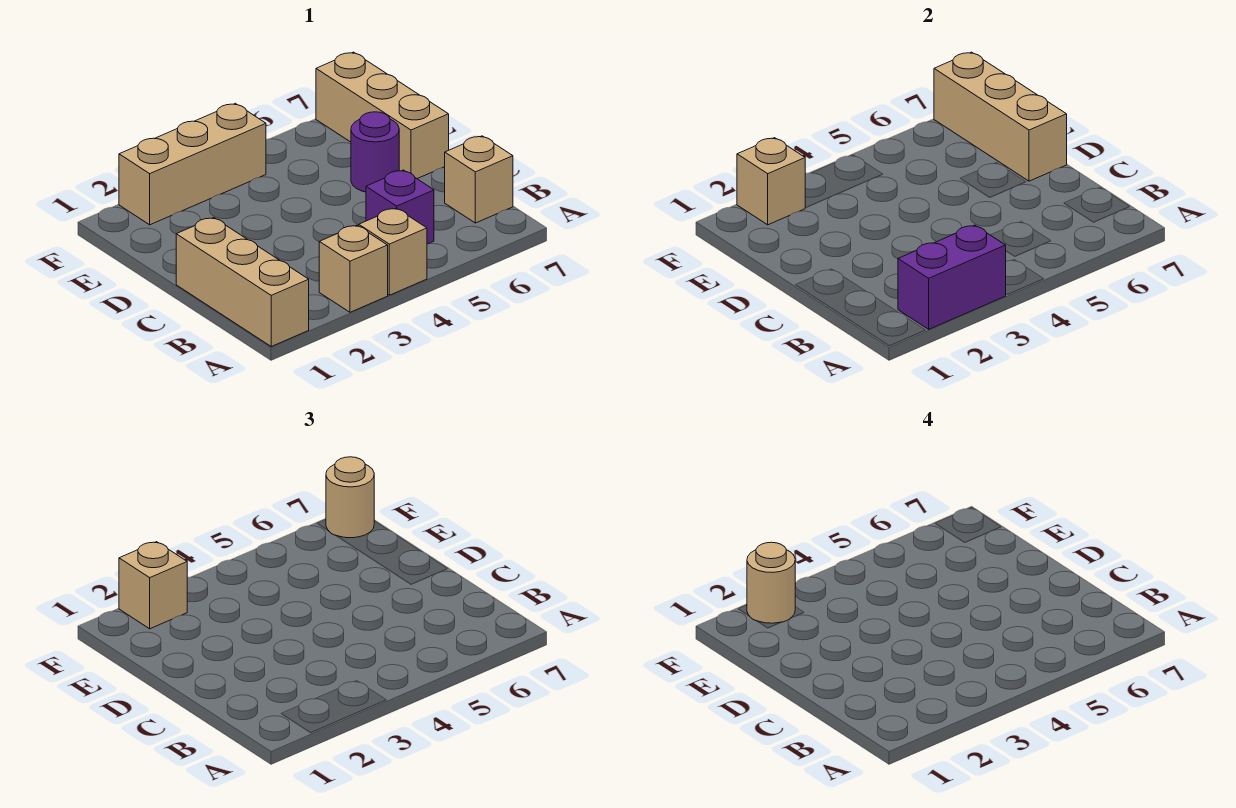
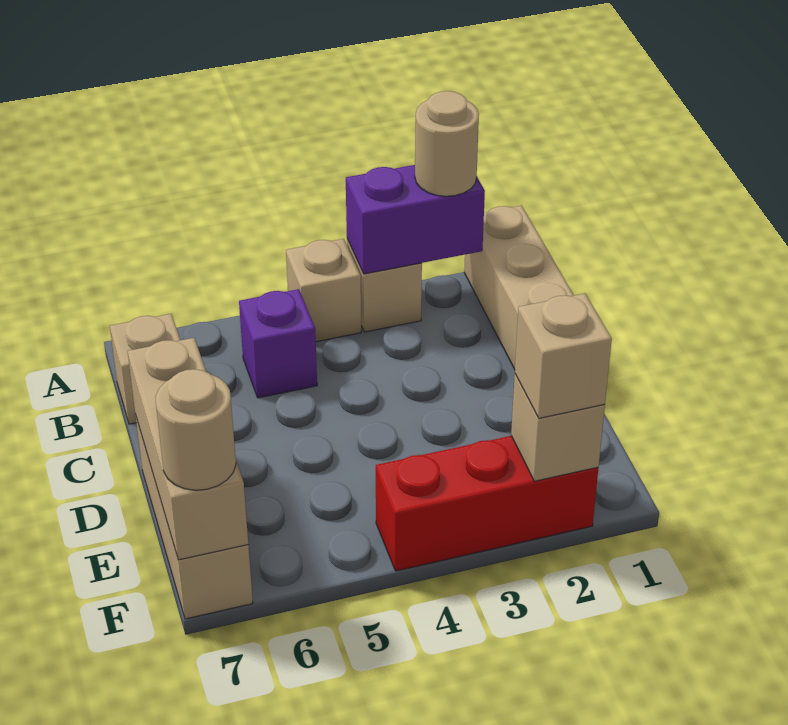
purple round brick D6 level 1 -> none
tan brick F2:F4 level 1 -> red brick F2:F4 level 1
tan round brick F2 level 4 -> tan round brick A2 level 3

